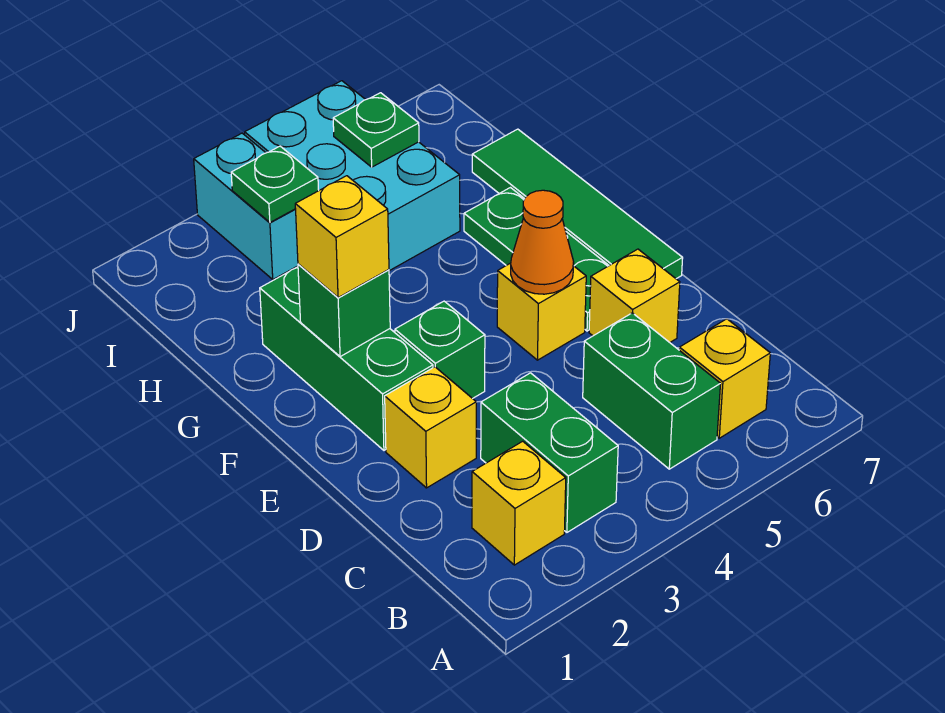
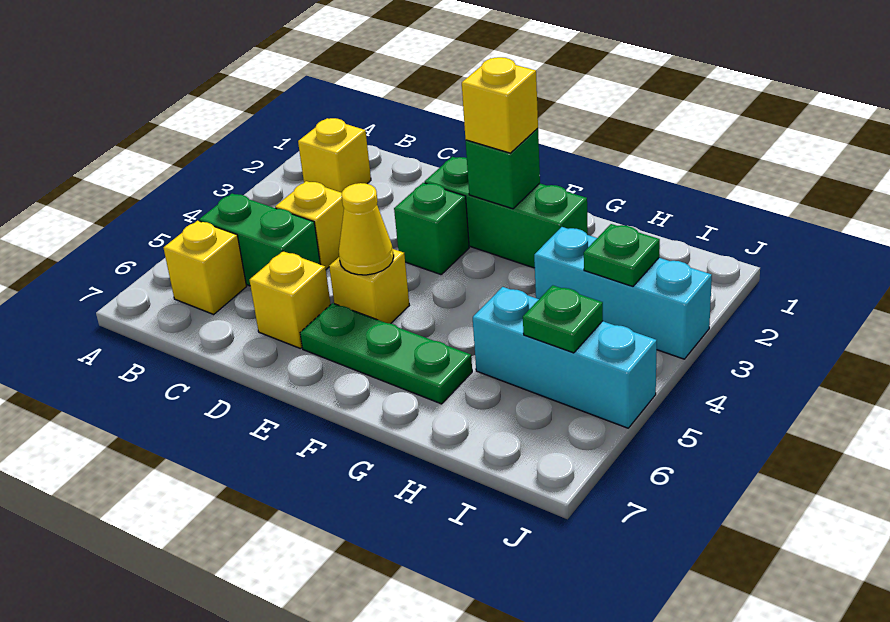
green brick B3:C3 level 1 -> none
yellow brick D2 level 1 -> yellow brick C4 level 1
orange cone E5 level 2 -> yellow cone E5 level 2
green tile E7:H7 level 1 -> none
cyan brick H4:J5 level 1 -> cyan brick H5:J5 level 1
cyan brick I3:J3 level 1 -> cyan brick H3:J3 level 1

